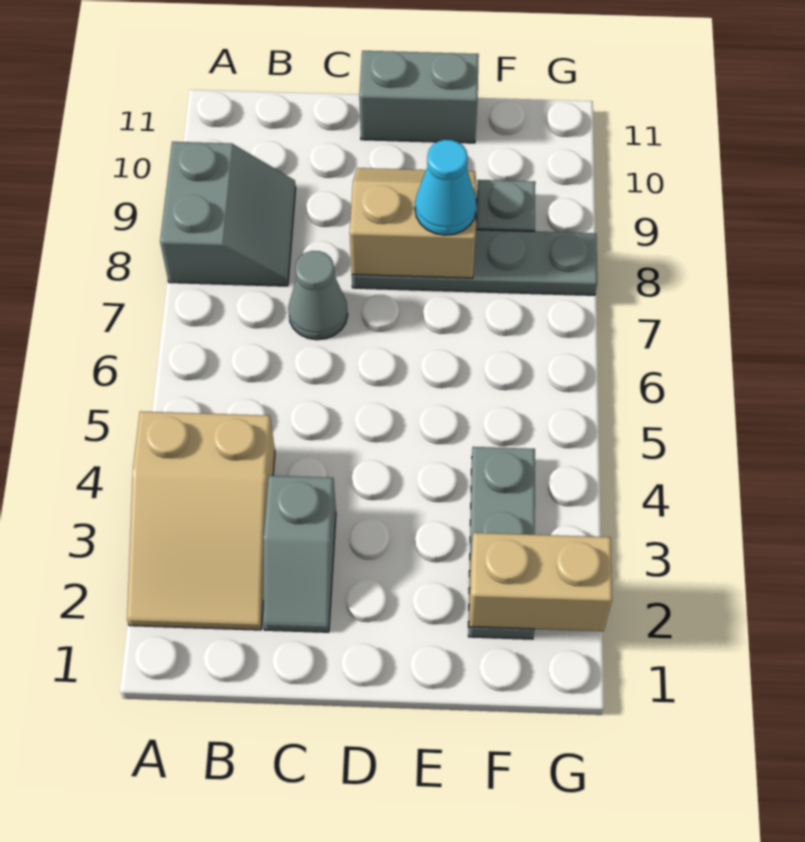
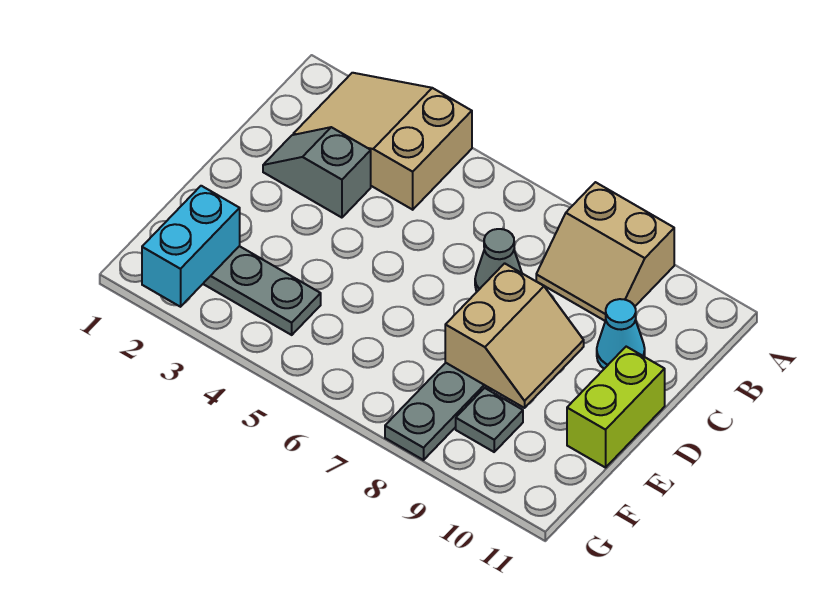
grey slope A8:B9 level 1 top A -> tan slope A8:B9 level 1 top A
grey brick D11:E11 level 1 -> lime brick D11:E11 level 1
cyan cone E8 level 3 -> cyan cone C10 level 1
tan brick F2:G2 level 2 -> cyan brick F2:G2 level 2

